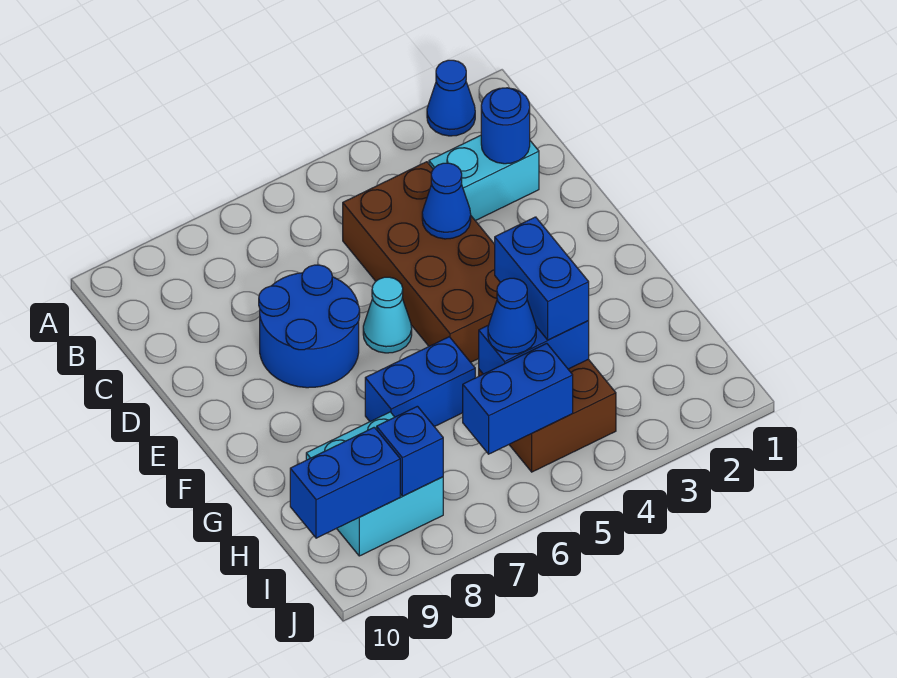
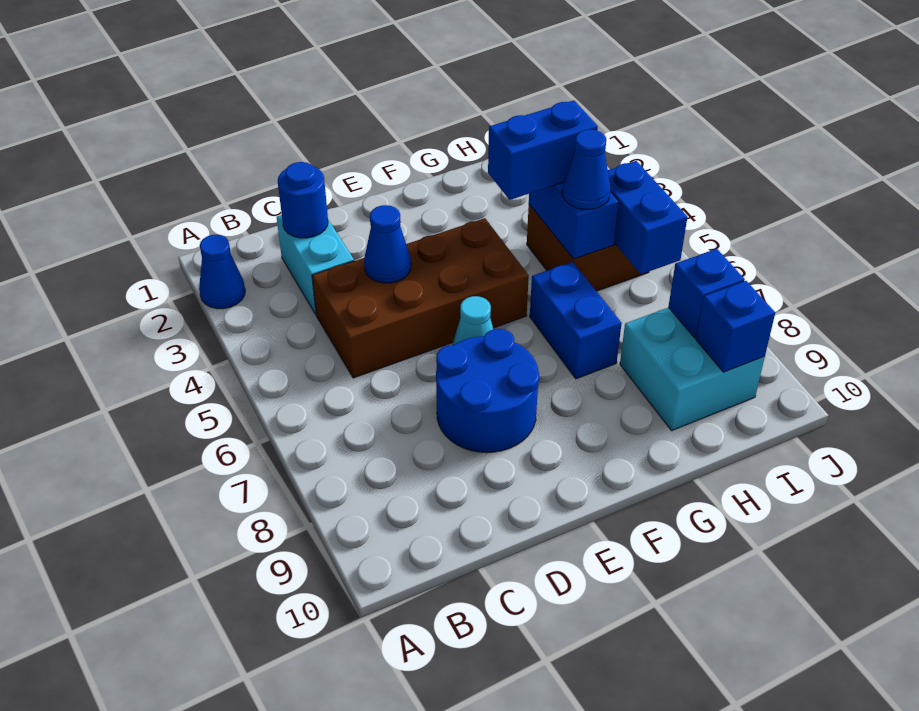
blue brick I9:I10 level 2 -> blue brick I9 level 2

